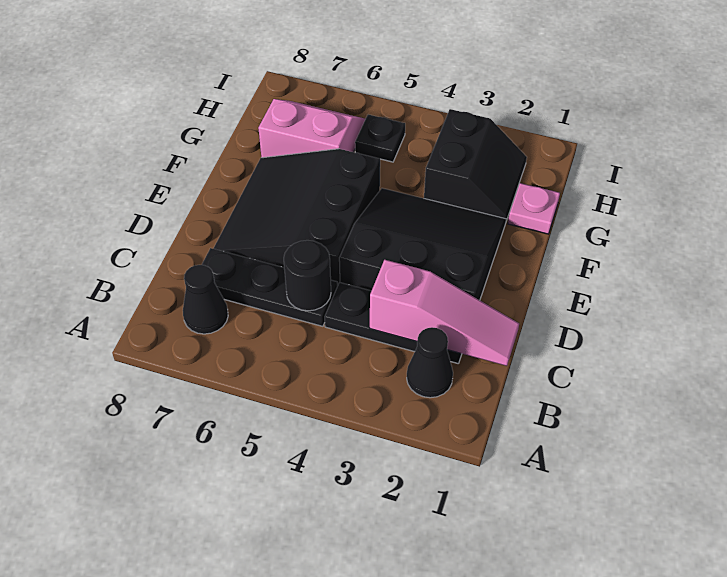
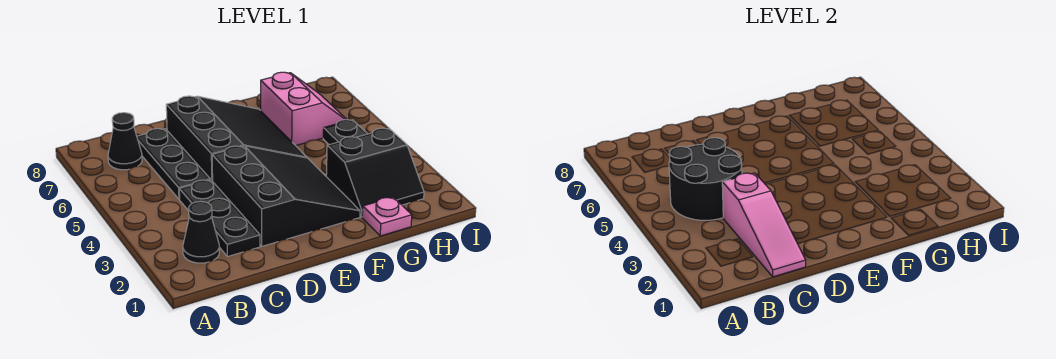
black round brick C5 level 2 -> black round brick B4:C5 level 2
black slope D5:F7 level 1 top 5 -> black slope D5:F7 level 1 top D

